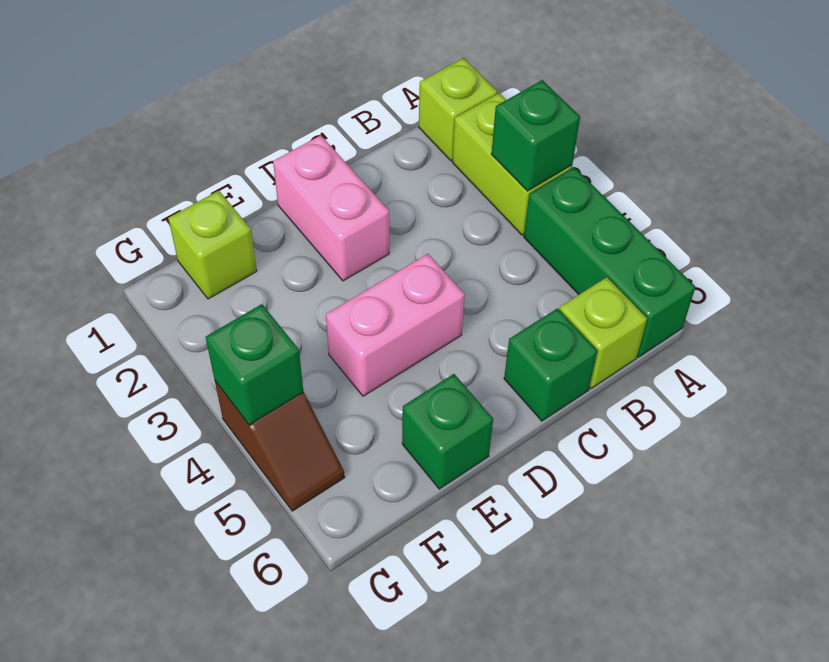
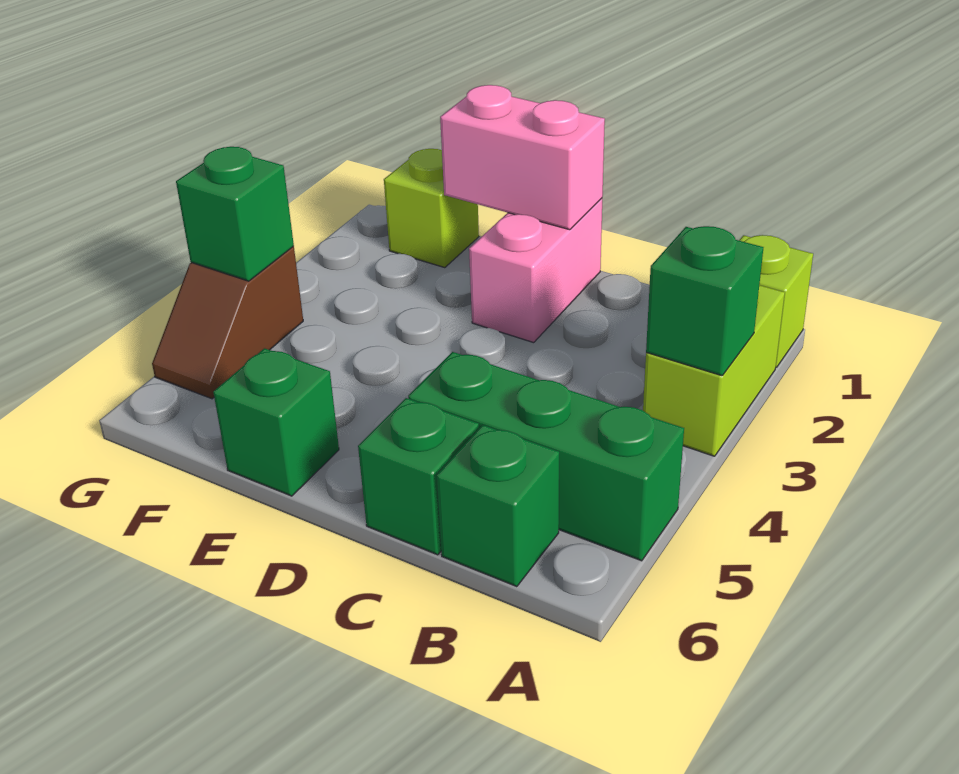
green brick A4:A6 level 1 -> green brick A5:C5 level 1
lime brick B6 level 1 -> green brick B6 level 1
pink brick D4:E4 level 1 -> pink brick D1:E1 level 2

